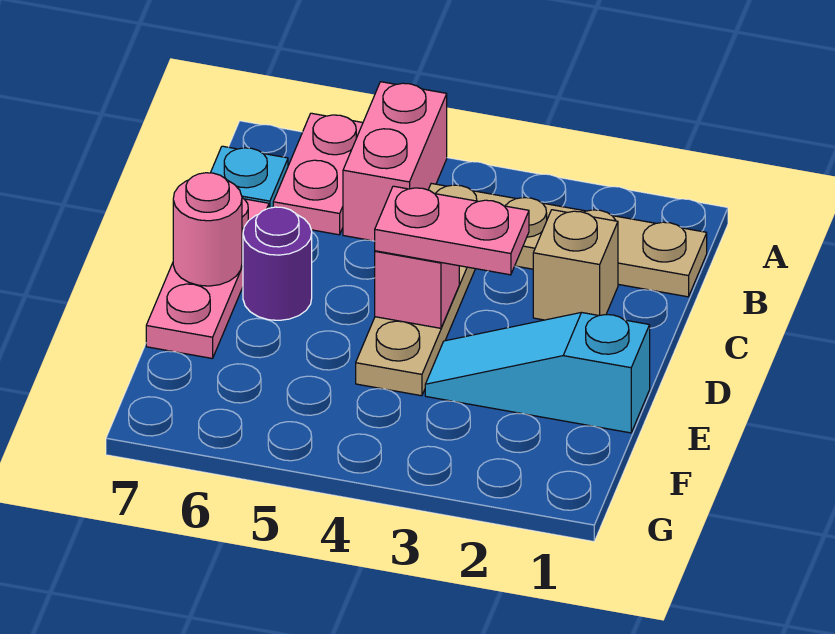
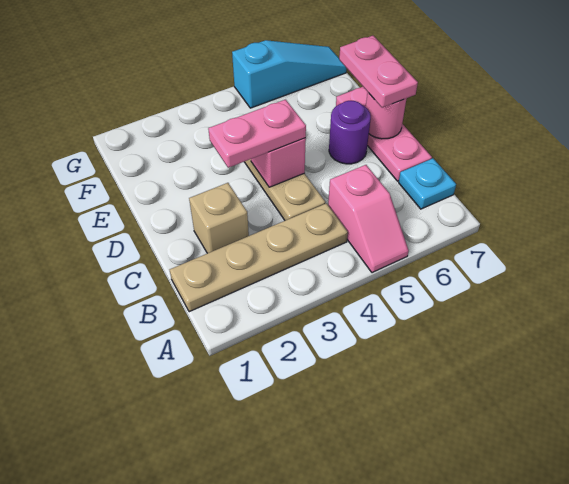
pink brick A5:B5 level 1 -> pink slope A5:B5 level 1 top B
pink plate A6:B6 level 1 -> pink plate D7:E7 level 3
cyan slope E1:E3 level 1 top 1 -> cyan slope G5:G7 level 1 top 5

